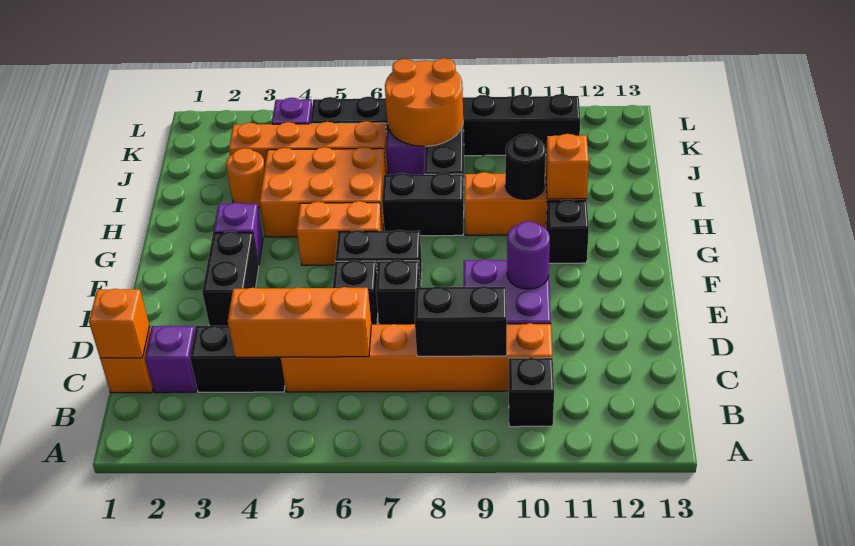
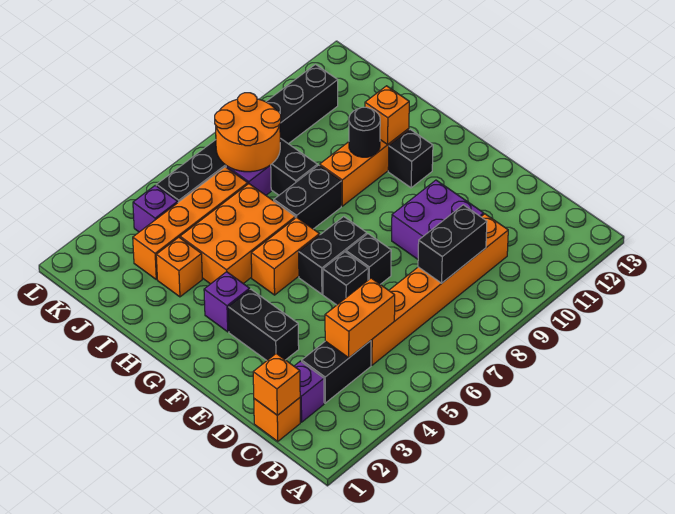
black brick B10 level 1 -> none
orange brick C4:C6 level 2 -> orange brick C4:C5 level 2
purple round brick E10 level 2 -> none
orange round brick I3 level 1 -> orange brick I3 level 1

